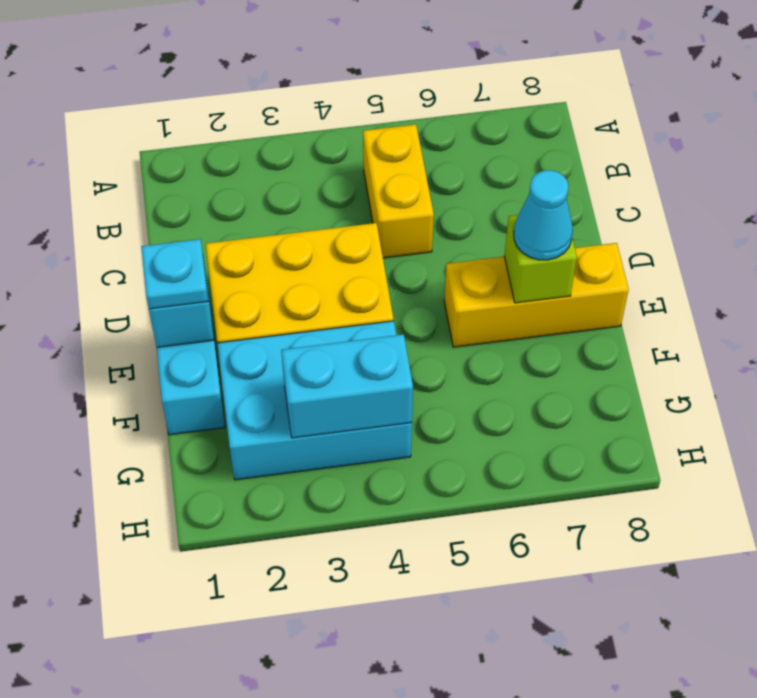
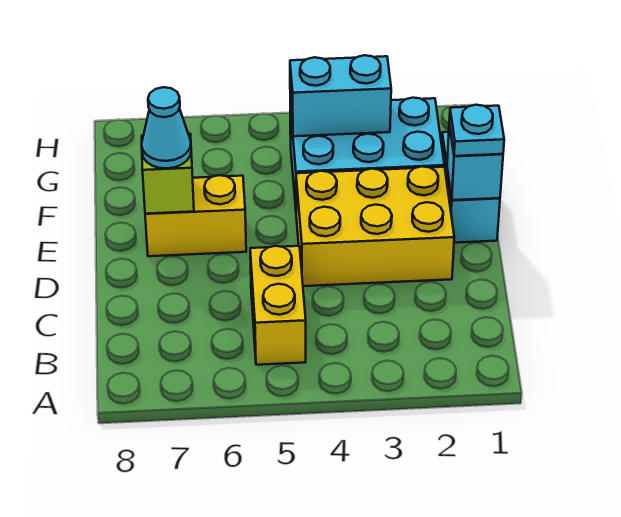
yellow brick E6:E8 level 1 -> yellow brick E6:E7 level 1

